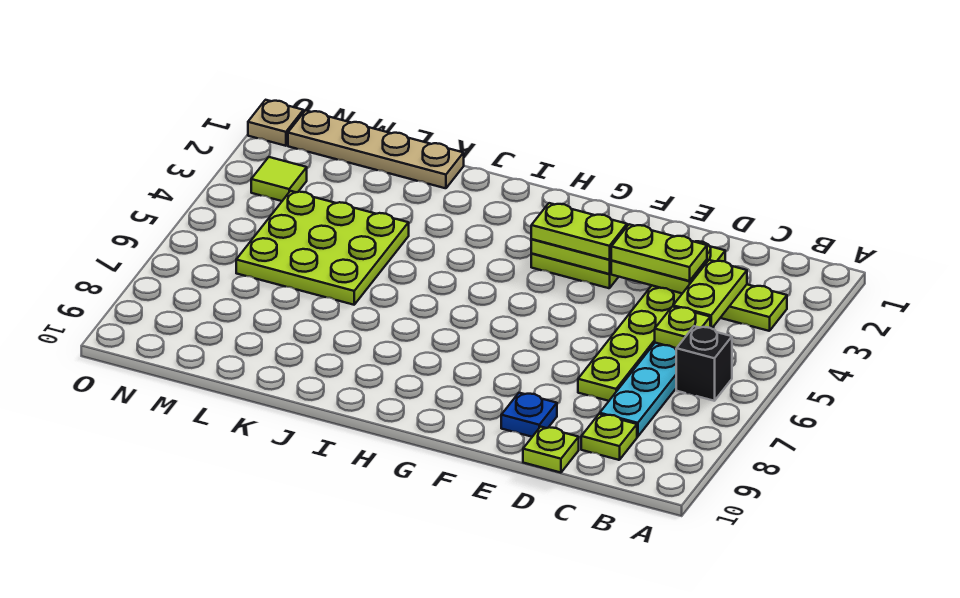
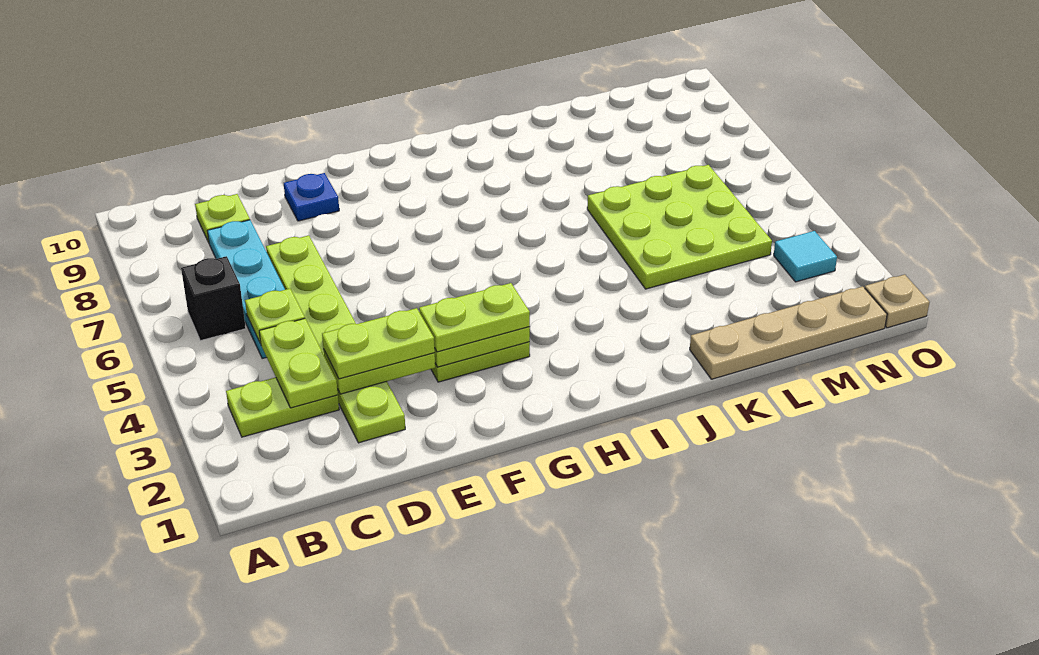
lime plate D10 level 1 -> none
lime tile N3 level 1 -> cyan tile N3 level 1

